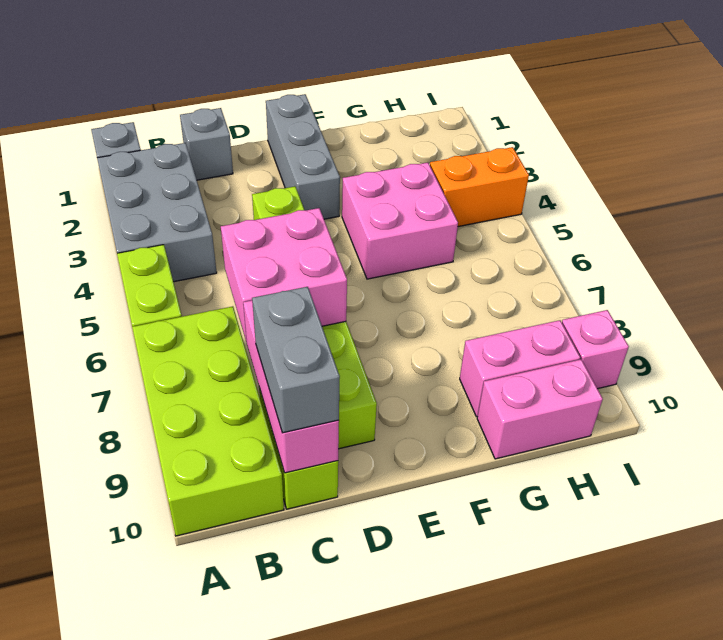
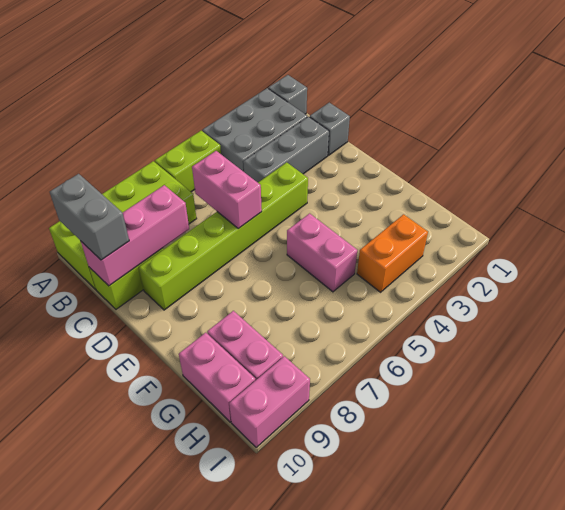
pink brick C6:D7 level 2 -> pink brick C6:D6 level 2
grey brick C9:C10 level 3 -> grey brick B10:C10 level 3
grey brick E1:E3 level 1 -> grey brick C2:C4 level 1
pink brick F4:G5 level 1 -> pink brick F5:G5 level 1
orange brick H4:I4 level 1 -> orange brick H3:H4 level 1
pink brick I9 level 1 -> pink brick I9:I10 level 1

